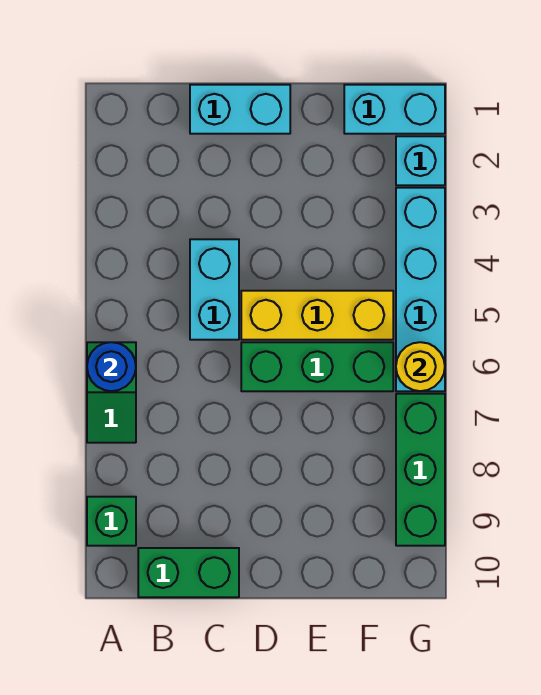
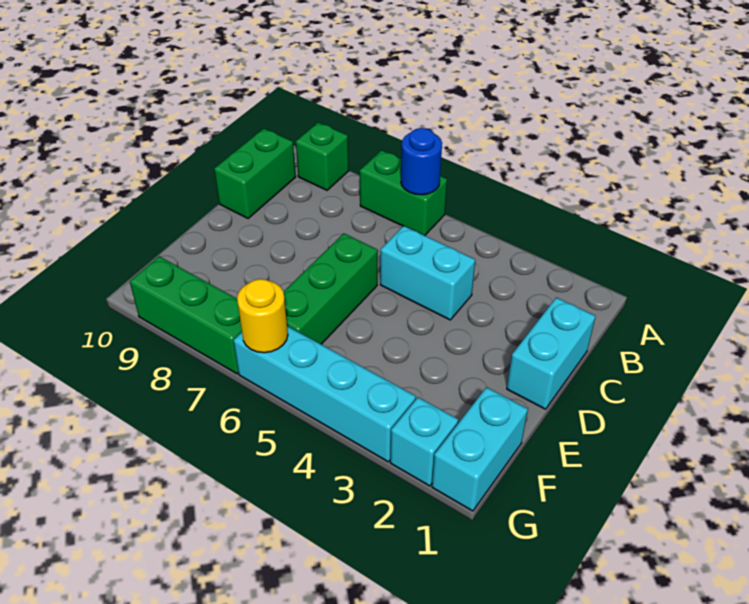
green slope A6:A7 level 1 top 6 -> green brick A6:A7 level 1
yellow brick D5:F5 level 1 -> none

